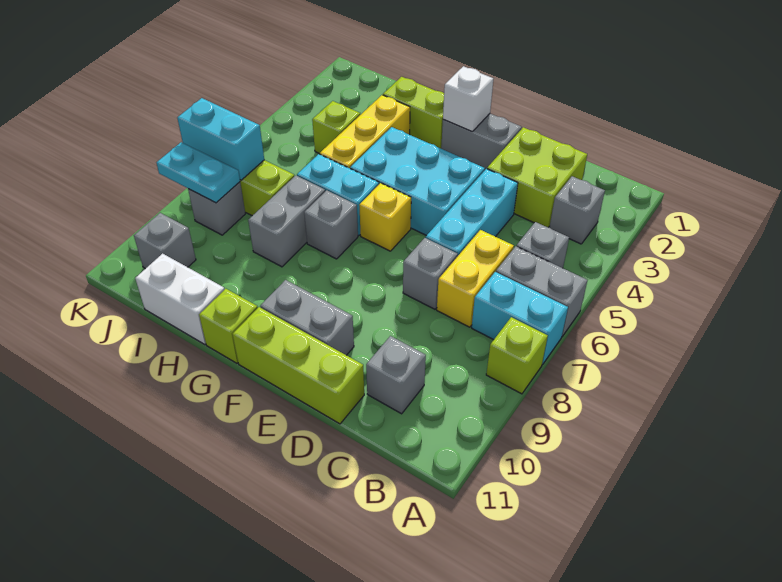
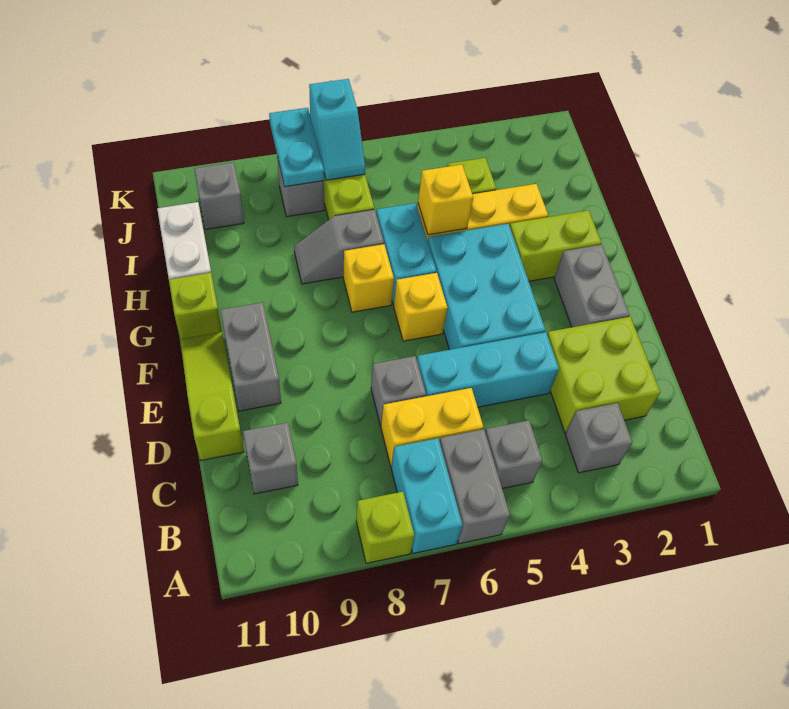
lime brick D11:F11 level 1 -> lime slope D11:F11 level 1 top D
white brick F2 level 2 -> none
lime brick G2:H2 level 1 -> lime brick G2:G3 level 1
grey brick G7 level 1 -> yellow brick G7 level 1
none -> yellow brick H5 level 2
grey brick H7:H8 level 1 -> grey slope H7:H8 level 1 top 7
cyan brick J7:K7 level 2 -> cyan slope J7:K7 level 2 top K

